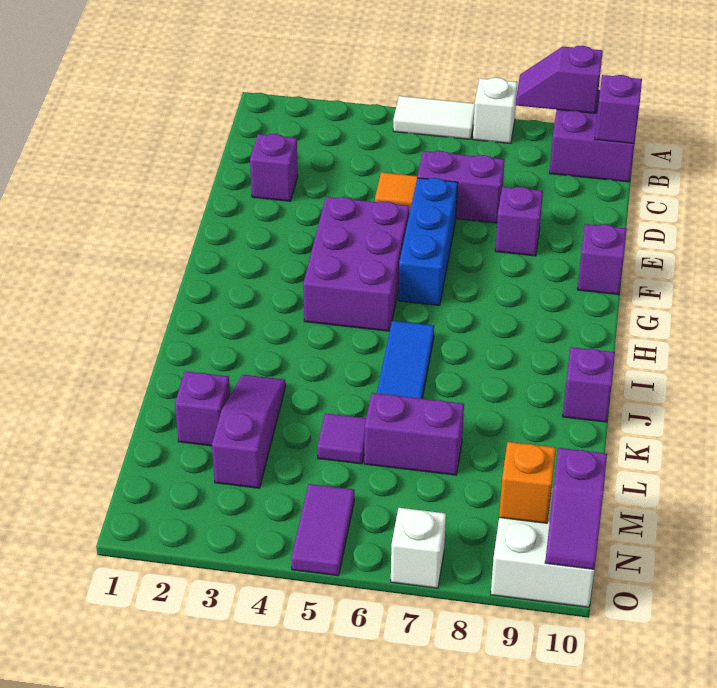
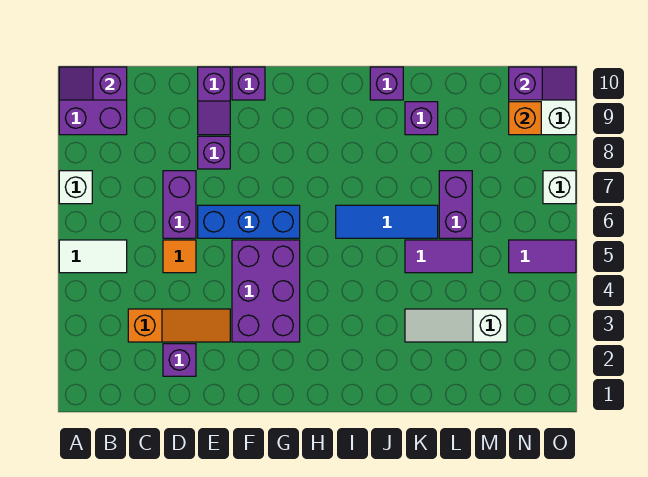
white tile A5:A6 level 1 -> white tile A5:B5 level 1
purple slope A8:A9 level 2 top 9 -> purple slope E9:E10 level 1 top 10
none -> orange slope C3:E3 level 1 top C
purple brick F4:H5 level 1 -> purple brick F3:G5 level 1
purple slope K3:M3 level 1 top M -> white slope K3:M3 level 1 top M
purple brick L2 level 1 -> purple brick K9 level 1
purple tile L5 level 1 -> purple tile K5:L5 level 1

